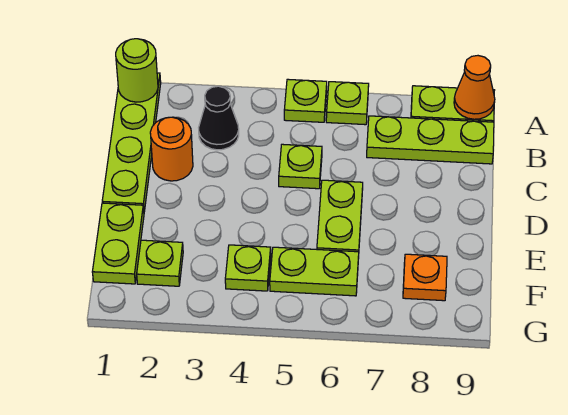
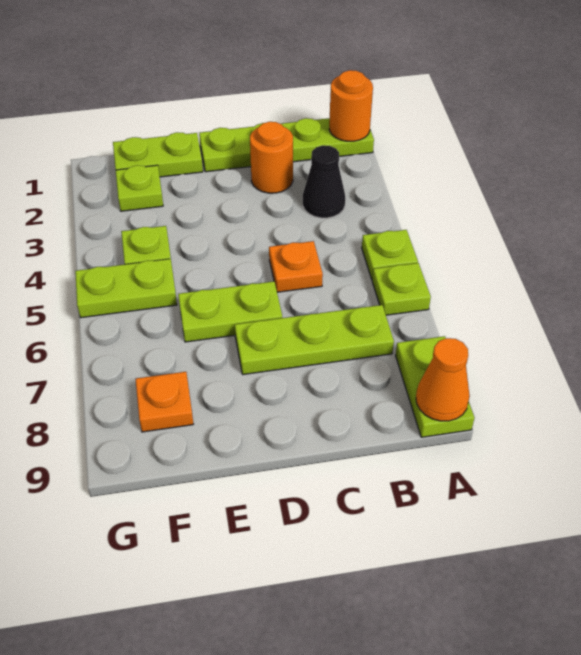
lime round brick A1 level 2 -> orange round brick A1 level 2
lime plate B7:B9 level 1 -> lime plate B7:D7 level 1
lime plate C5 level 1 -> orange plate C5 level 1
lime plate F5:F6 level 1 -> lime plate F5:G5 level 1

